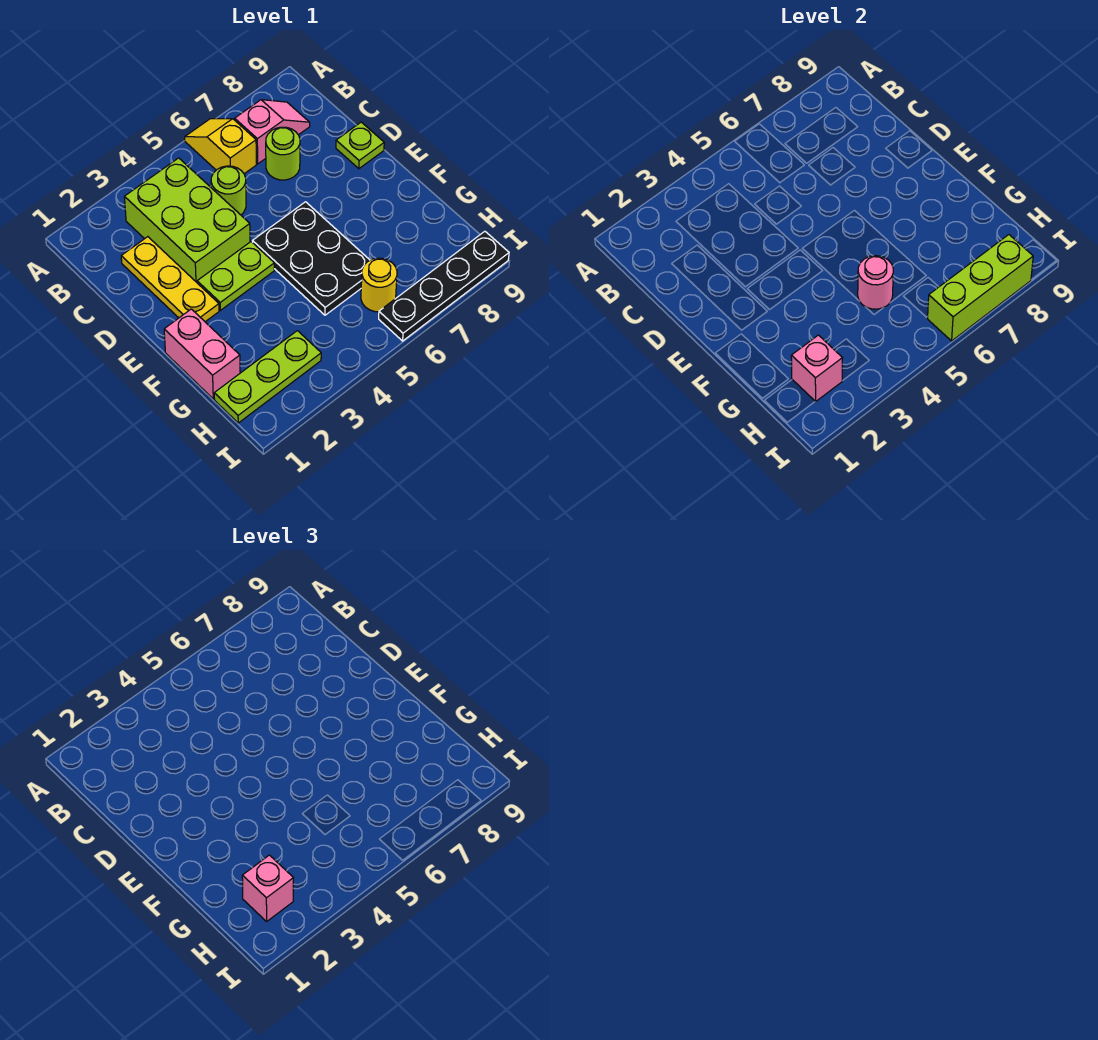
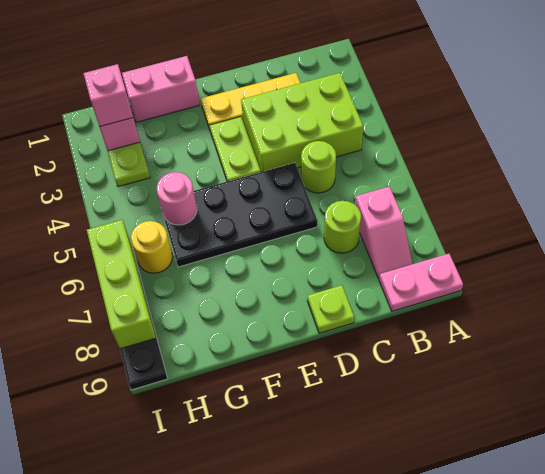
yellow slope A6:B6 level 1 top B -> none
none -> pink plate A9:B9 level 1
black plate E5:G6 level 1 -> black plate D5:G6 level 1

